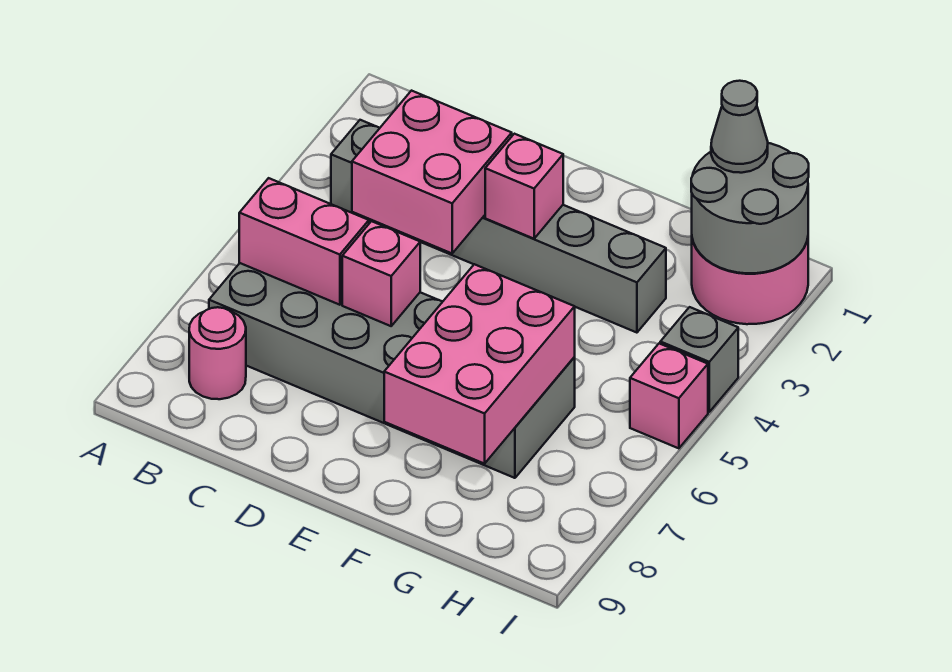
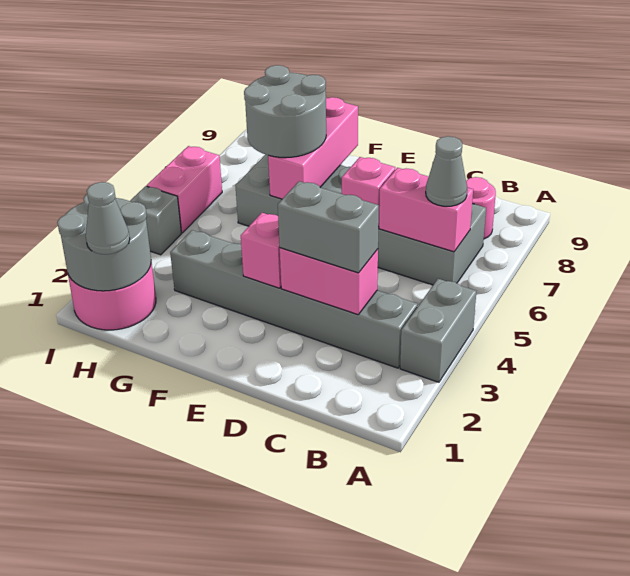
none -> grey brick A3:A4 level 1
none -> grey cone B6 level 3
pink brick C3:D4 level 2 -> pink brick C3:D3 level 2
none -> grey brick C3:D3 level 3
pink brick F6:G8 level 2 -> pink brick F6:F8 level 2
none -> grey round brick F6:G7 level 3
pink brick I5 level 1 -> pink brick I5:I6 level 1

